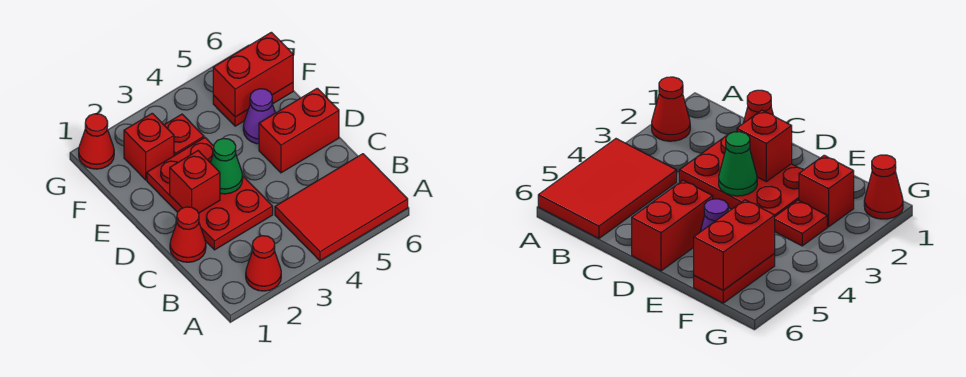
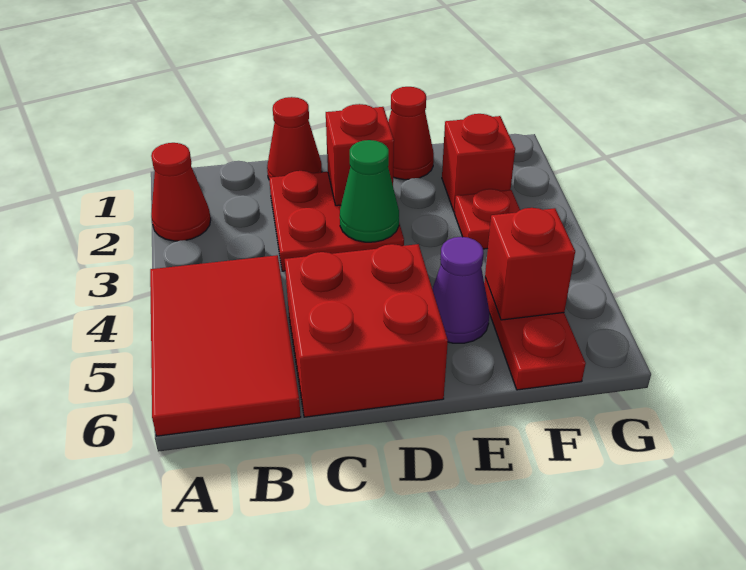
red plate C2:E3 level 1 -> red plate C2:D3 level 1
red brick D5:D6 level 1 -> red brick C5:D6 level 1
red brick F5:F6 level 2 -> red brick F5 level 2
red cone G1 level 1 -> red cone E1 level 1

